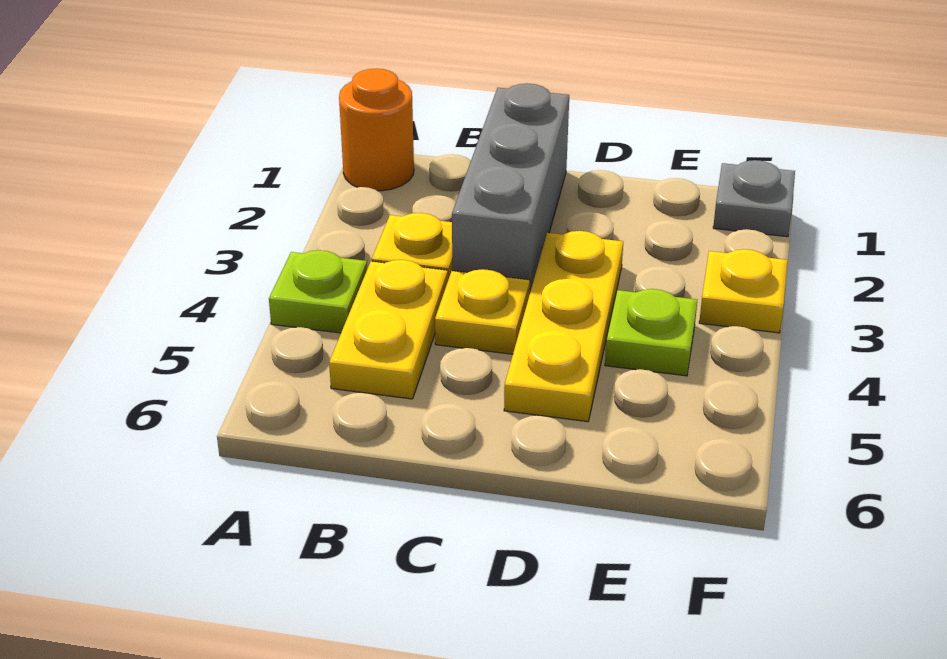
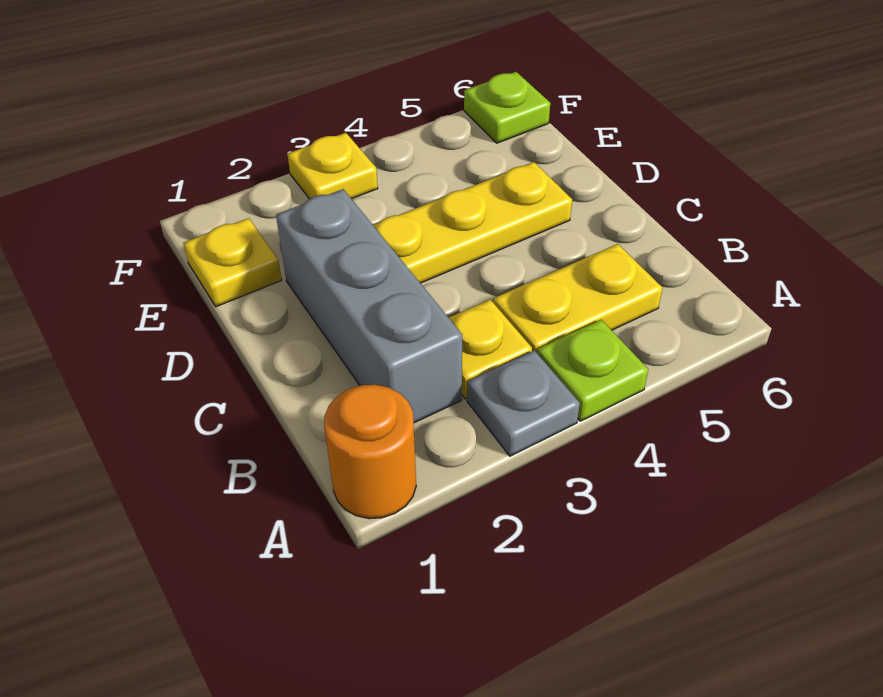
grey brick C1:C3 level 1 -> grey brick B2:D2 level 1
yellow plate C4 level 1 -> yellow plate E1 level 1
lime plate E4 level 1 -> lime plate F6 level 1
grey plate F1 level 1 -> grey plate A3 level 1

